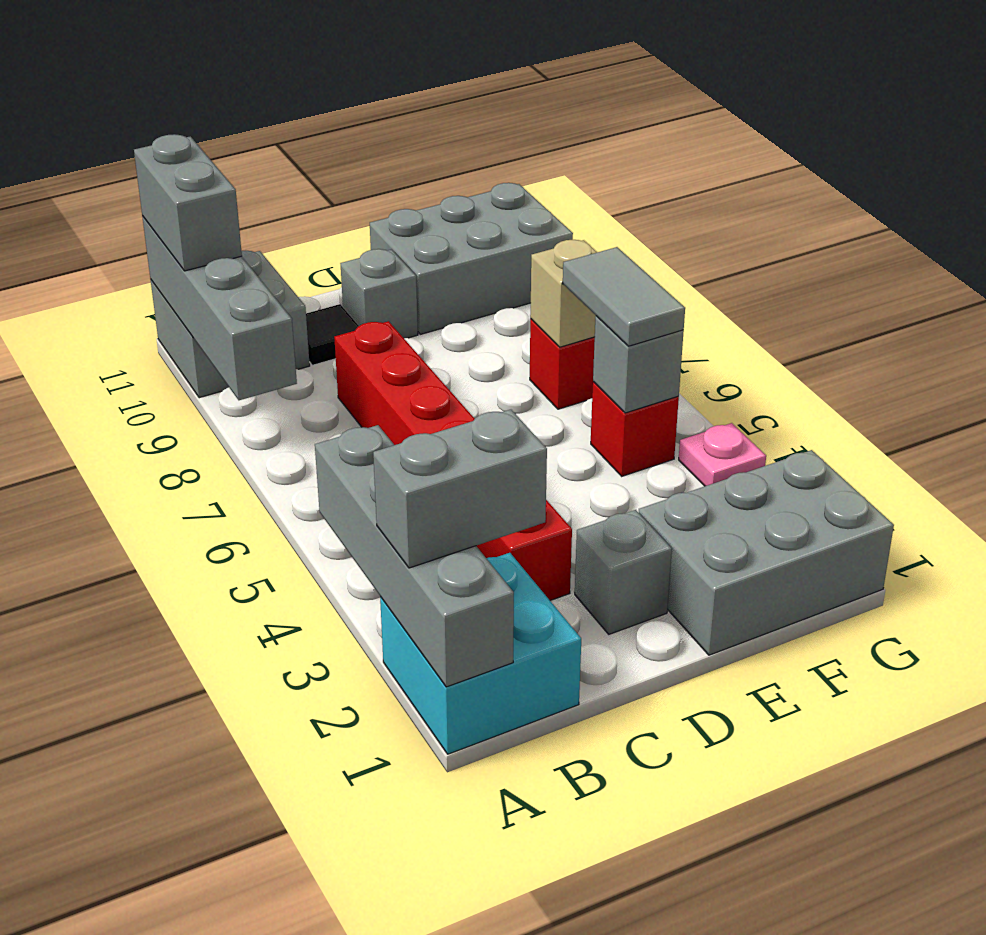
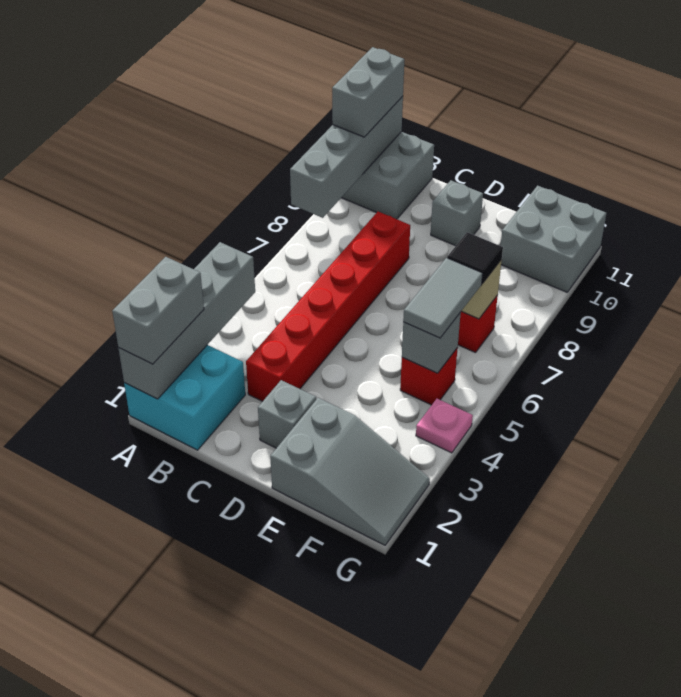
grey brick A2:B2 level 3 -> grey brick A1:A2 level 3
black tile C10 level 1 -> black tile F7 level 3
grey brick E1:G2 level 1 -> grey slope E1:G2 level 1 top E
grey brick E10:G11 level 1 -> grey brick F10:G11 level 1

